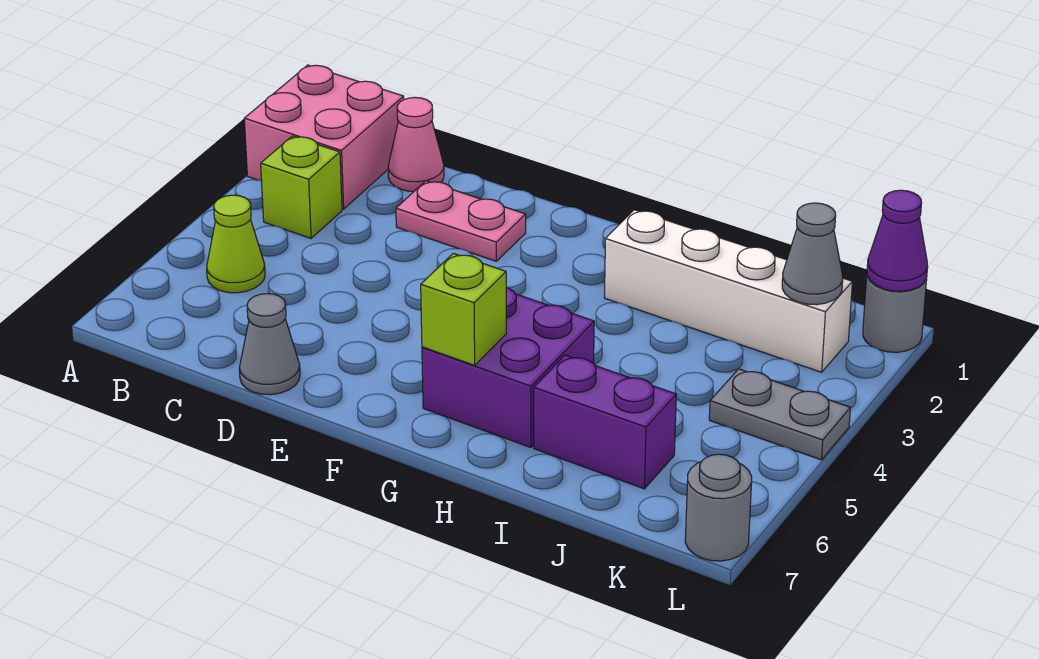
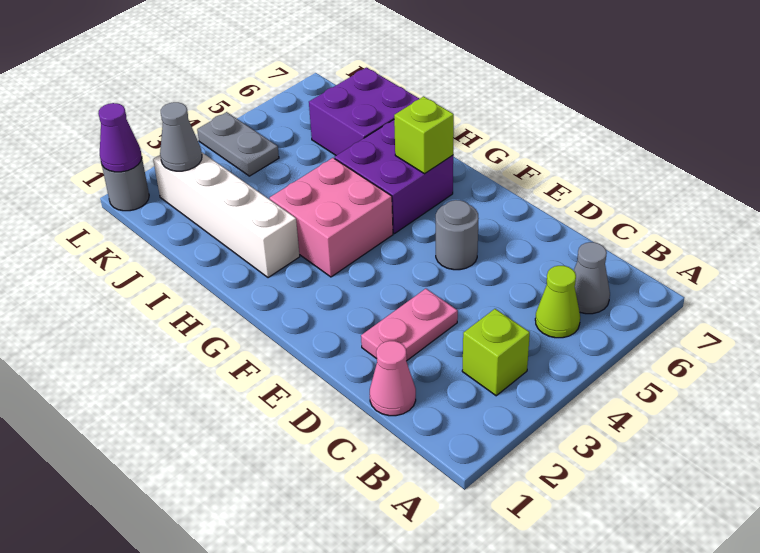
pink brick A1:B2 level 1 -> pink brick G3:H4 level 1
pink plate D2:E2 level 1 -> pink plate D2:D3 level 1
grey cone D7 level 1 -> grey cone B6 level 1
purple brick I6:J6 level 1 -> purple brick I6:J7 level 1
grey round brick L7 level 1 -> grey round brick E5 level 1

